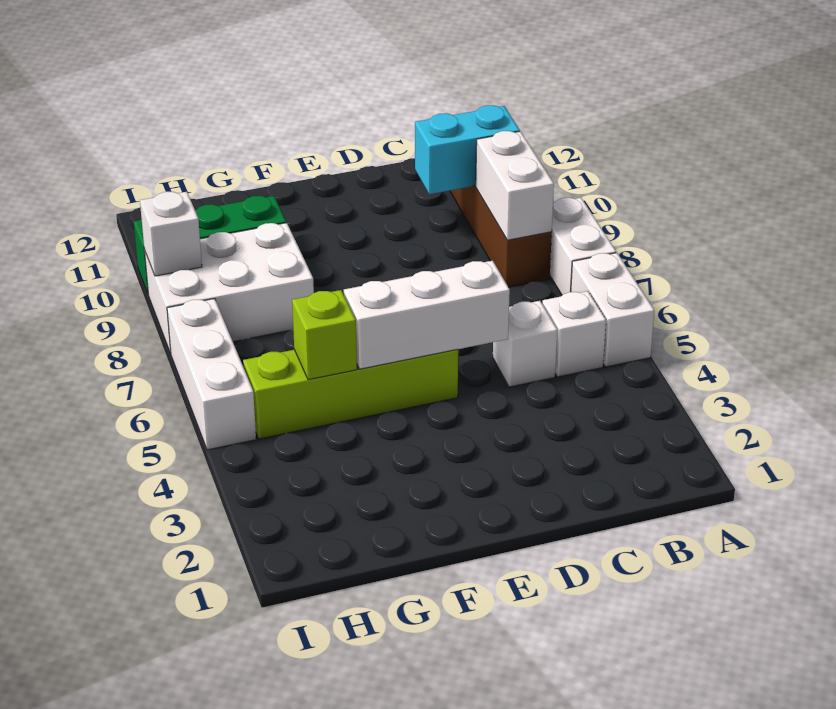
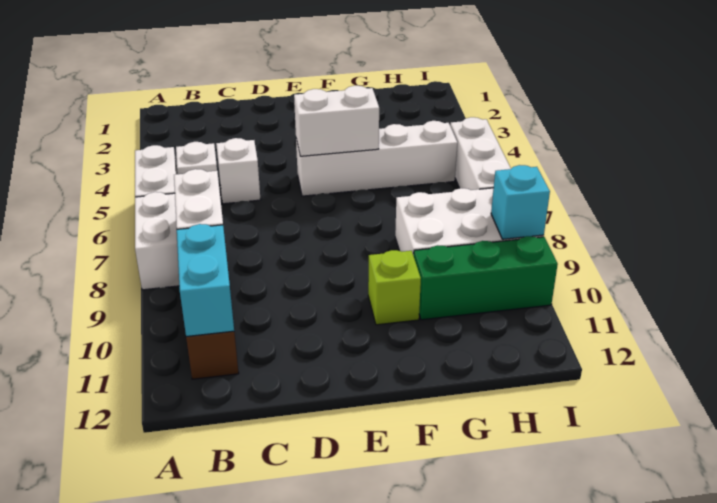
cyan brick B10:C10 level 2 -> cyan brick B10:B11 level 2
white brick D5:F5 level 2 -> white brick E5:F5 level 2
lime brick E5:H5 level 1 -> white brick E5:H5 level 1
lime brick G5 level 2 -> lime brick F10 level 1
white brick I9 level 2 -> cyan brick I9 level 2

